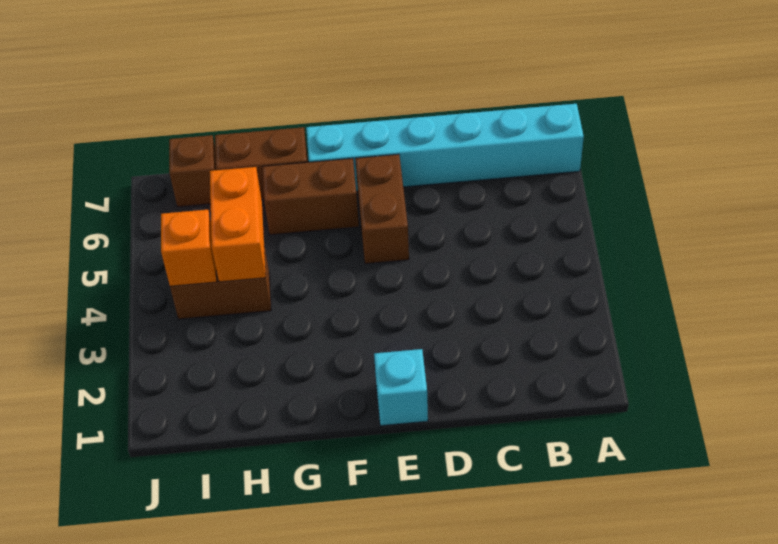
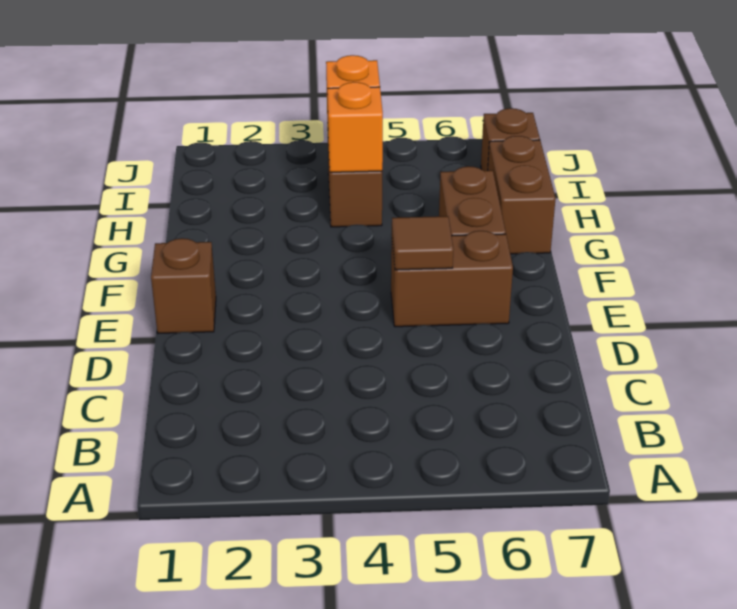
cyan brick A7:F7 level 1 -> none
cyan brick E1 level 1 -> brown brick E1 level 1
none -> brown tile E5 level 2
orange brick H4:H5 level 2 -> orange brick H4 level 2

